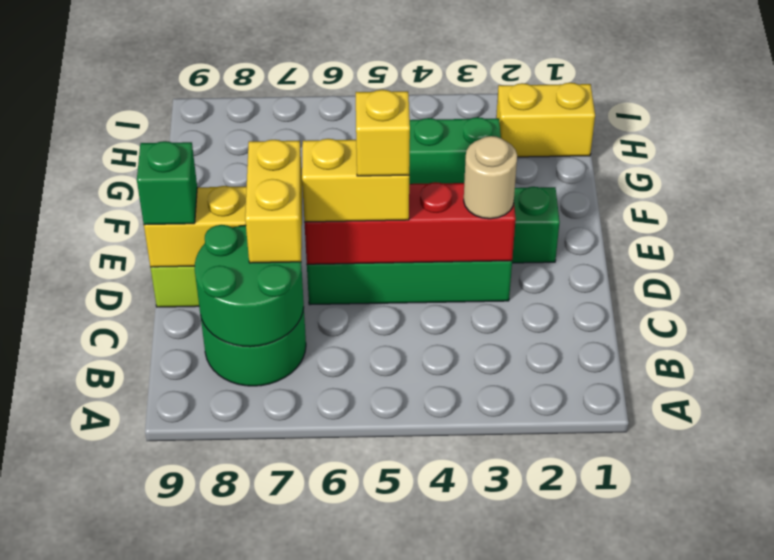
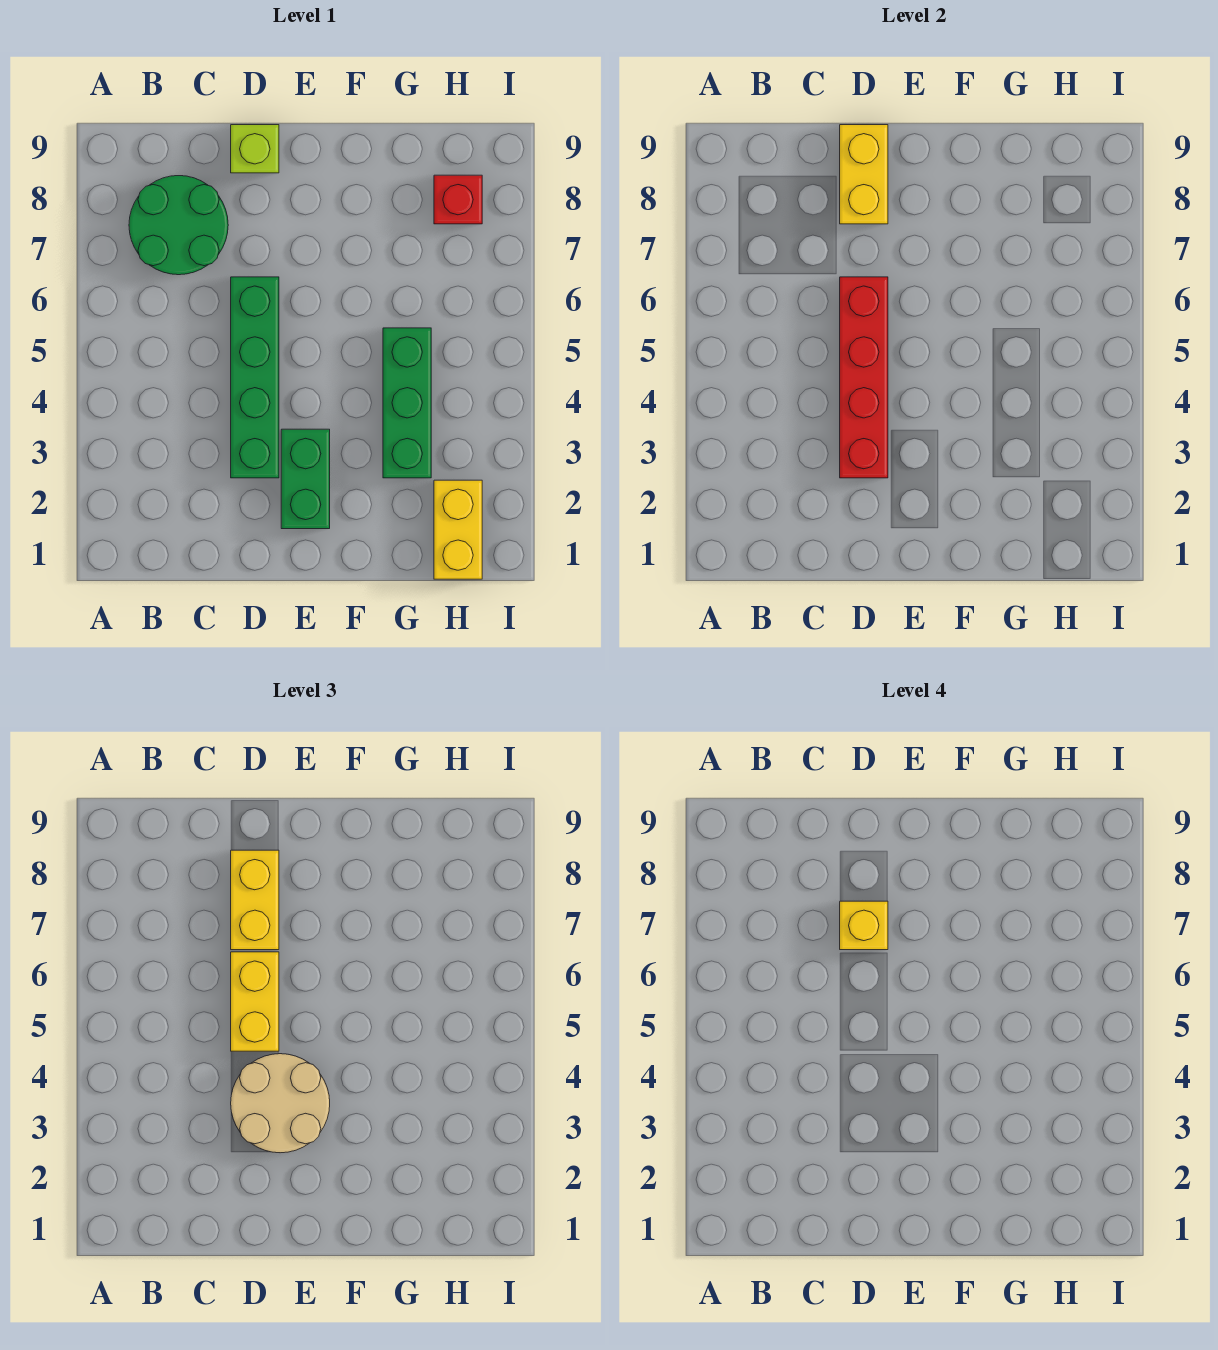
green round brick B7:C8 level 2 -> none
yellow brick C7:D7 level 3 -> yellow brick D7:D8 level 3
tan round brick D3 level 3 -> tan round brick D3:E4 level 3
yellow brick D5 level 4 -> yellow brick D7 level 4
green brick D9 level 3 -> none
none -> red brick H8 level 1

